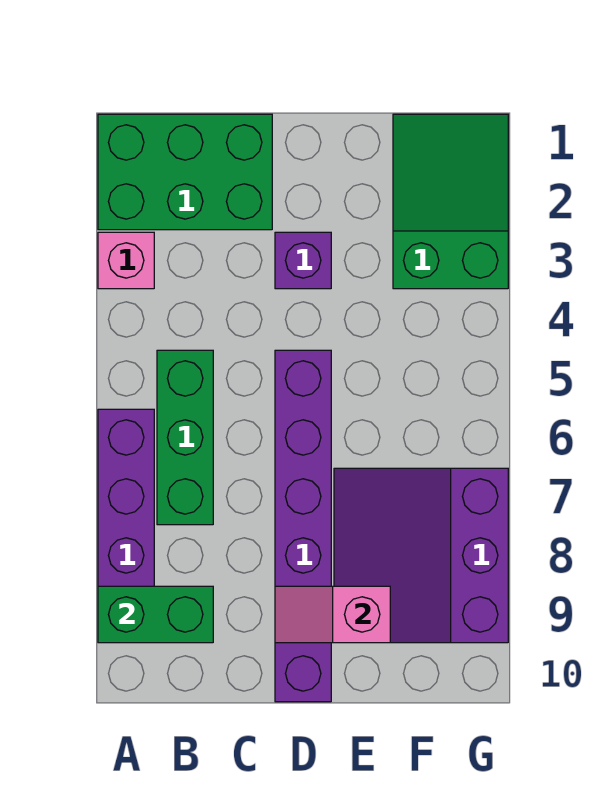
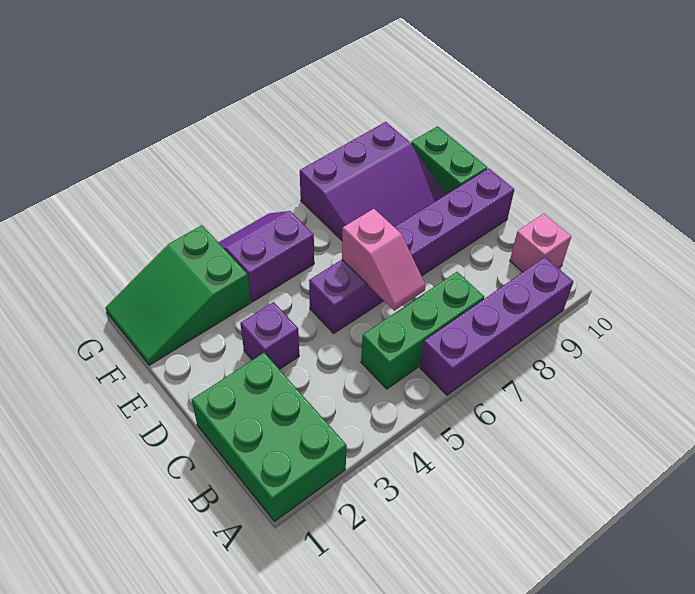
pink brick A3 level 1 -> pink brick B10 level 1
green brick A9:B9 level 2 -> green brick E10:F10 level 1
pink slope D9:E9 level 2 top E -> pink slope C6:D6 level 2 top D
none -> purple slope F4:G5 level 1 top F

